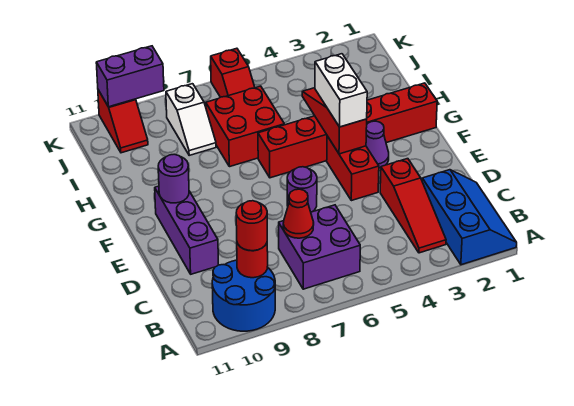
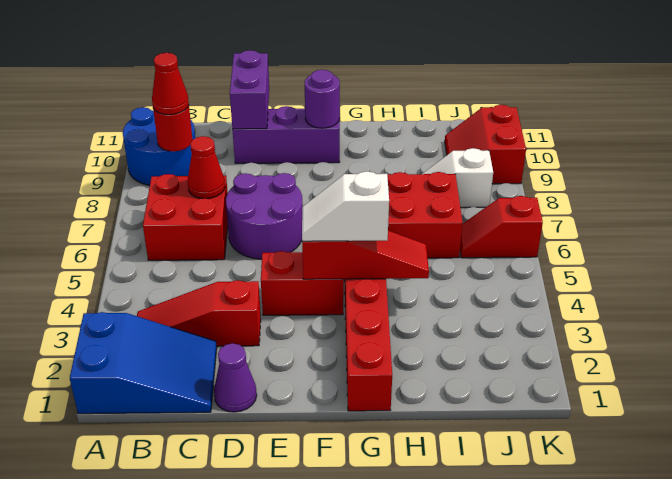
blue slope A1:C2 level 1 top 2 -> blue slope A1:C2 level 1 top A
purple brick B6:C7 level 1 -> red brick B6:C7 level 1
red round brick B9 level 3 -> red cone B9 level 3
purple round brick E6 level 1 -> purple round brick D6:E7 level 1
purple cone F3 level 1 -> purple cone D1 level 1
white brick F4:G4 level 3 -> white slope F4:G4 level 3 top G
red slope J10:K10 level 1 top K -> red slope J9:K10 level 1 top K
purple brick K9:K10 level 2 -> purple brick D10:D11 level 2

